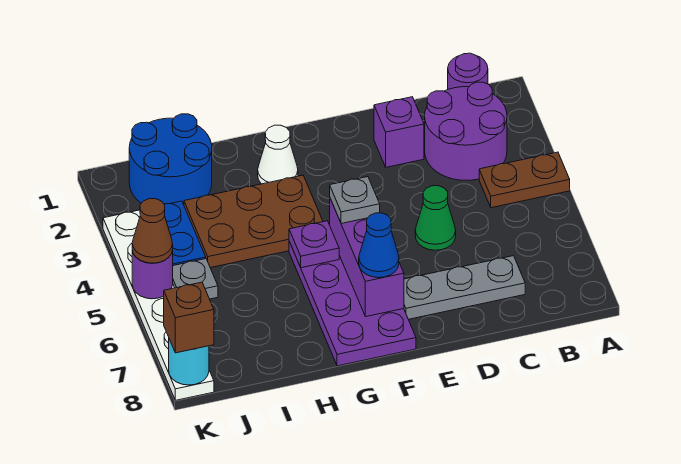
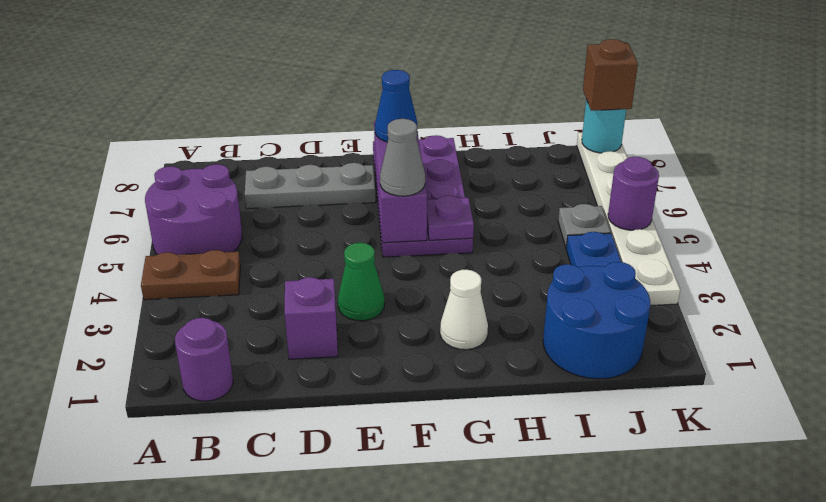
purple round brick B2:C3 level 1 -> purple round brick A5:B6 level 1
green cone D5 level 1 -> green cone E3 level 1
grey plate F5 level 3 -> grey cone F5 level 3
brown plate G3:I4 level 1 -> none
brown cone K5 level 3 -> none

